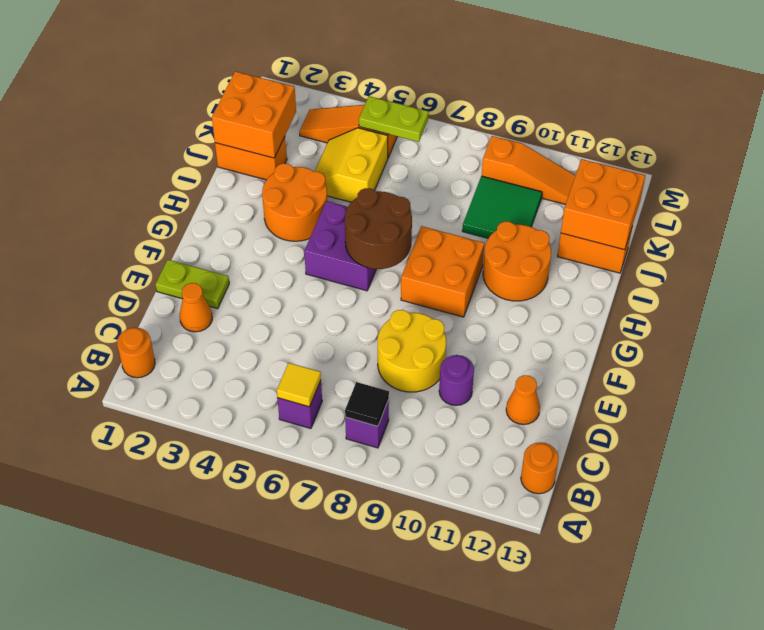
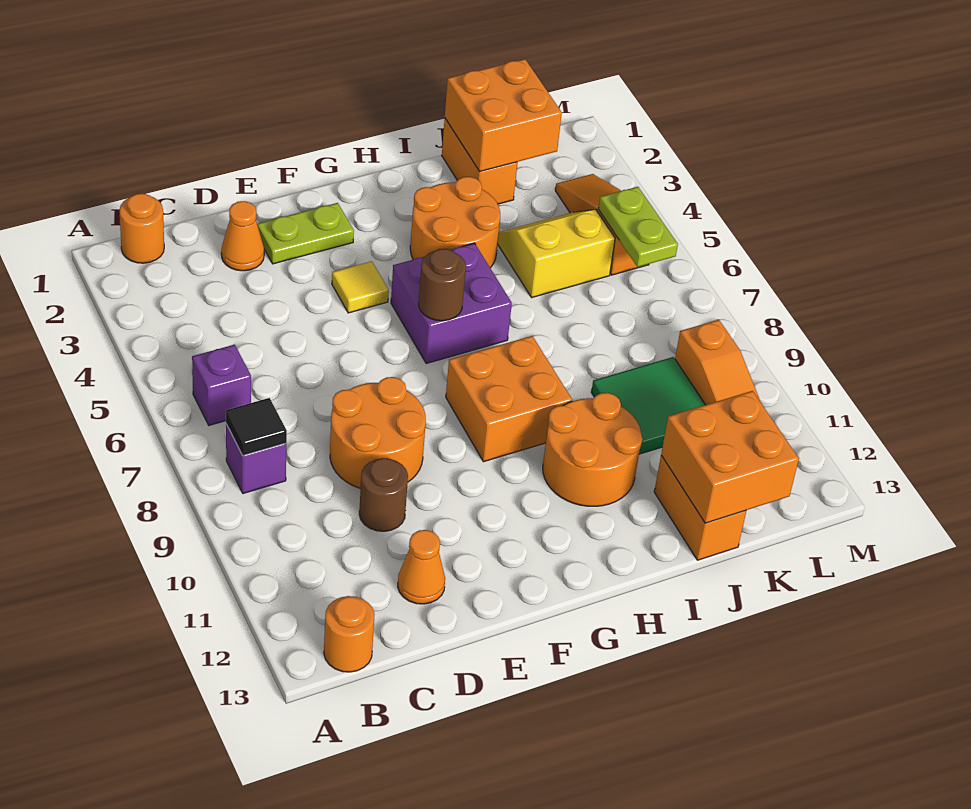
yellow tile B6 level 2 -> yellow tile F4 level 1
yellow round brick D8:E9 level 1 -> orange round brick D8:E9 level 1
purple round brick D10 level 1 -> brown round brick D10 level 1
lime plate E1:E2 level 1 -> lime plate E2:F2 level 1
brown round brick G6:H7 level 2 -> brown round brick G6 level 2

